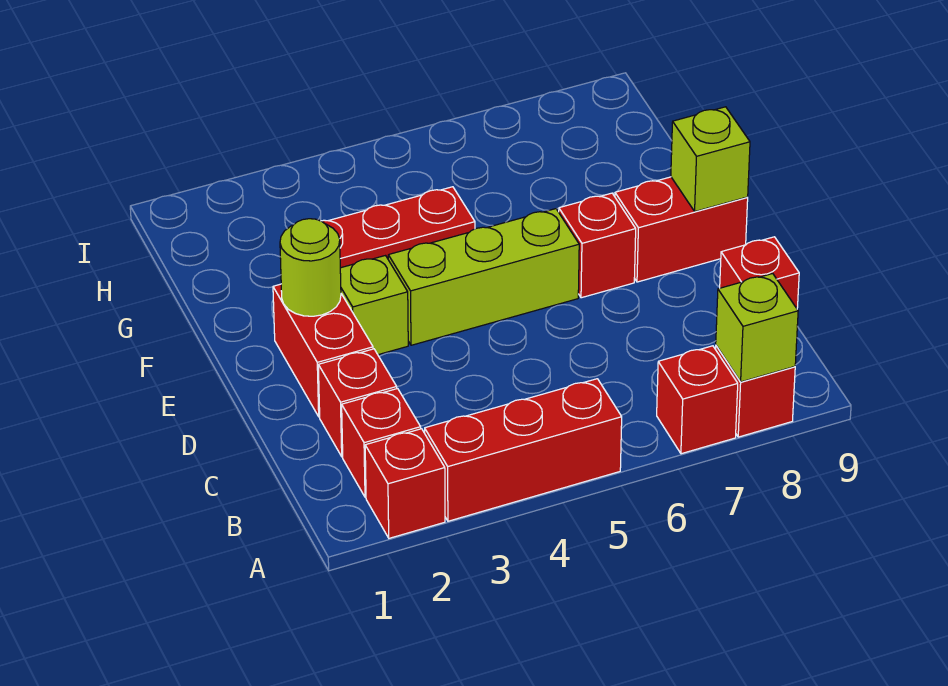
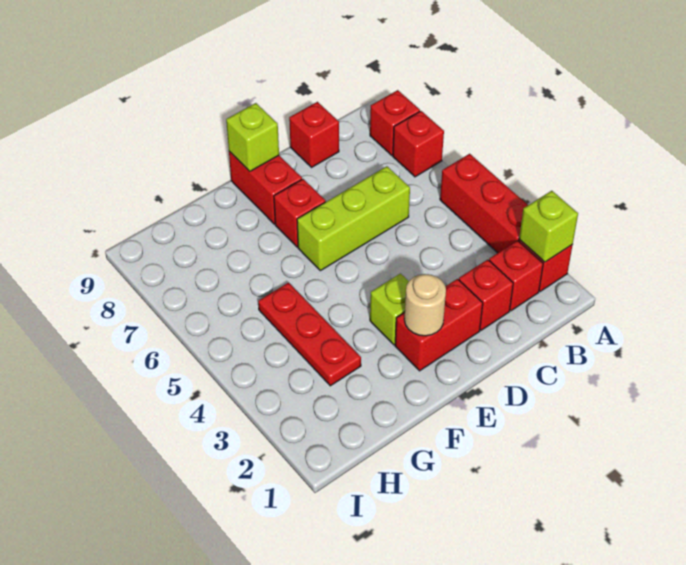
lime brick A8 level 2 -> lime brick A2 level 2
lime round brick E2 level 2 -> tan round brick E2 level 2
lime brick E4:E6 level 1 -> lime brick C6:E6 level 1

